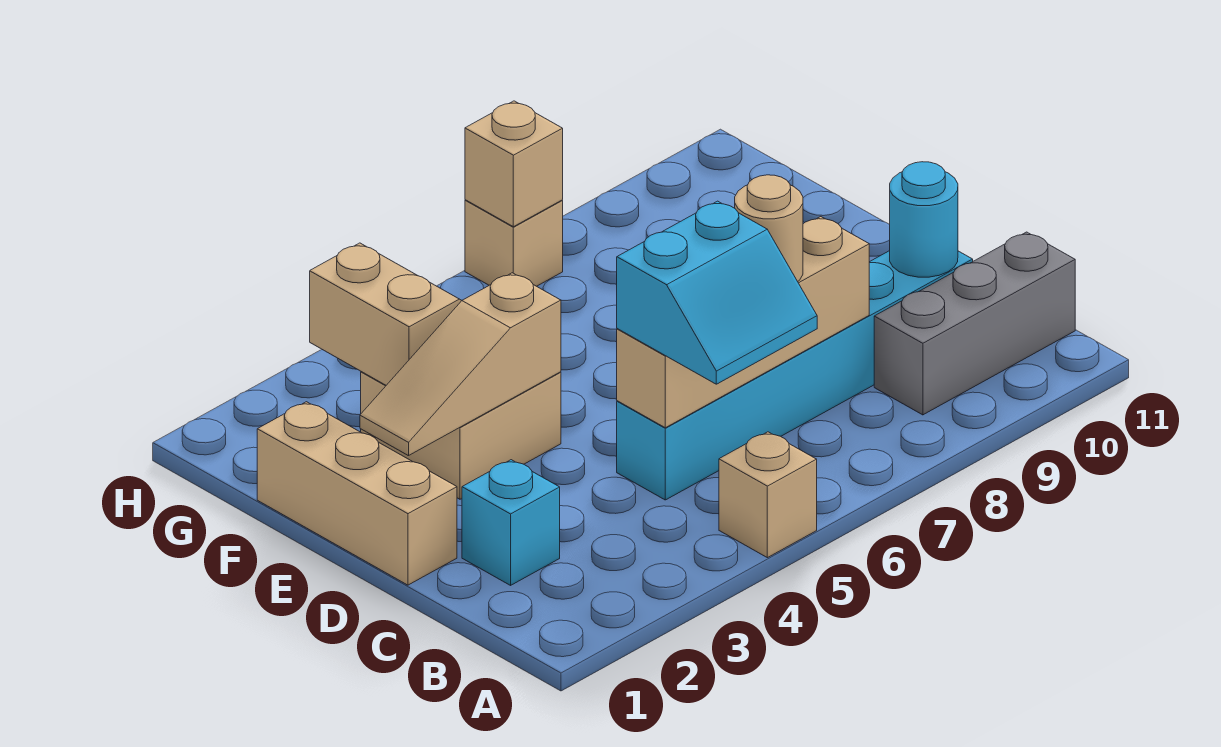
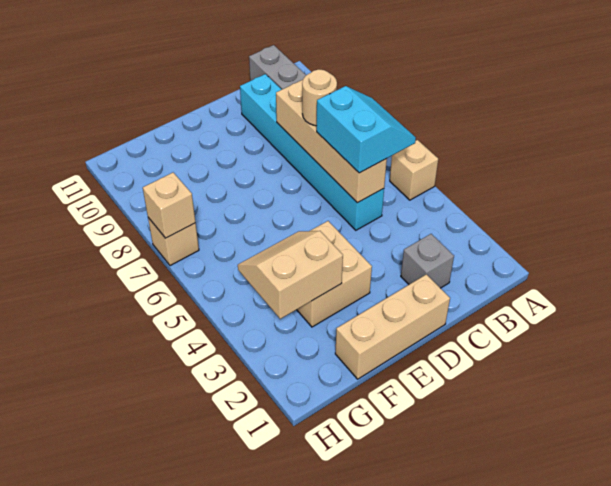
cyan brick C2 level 1 -> grey brick C2 level 1
cyan round brick C10 level 2 -> none
tan slope E2:E4 level 2 top 4 -> none

